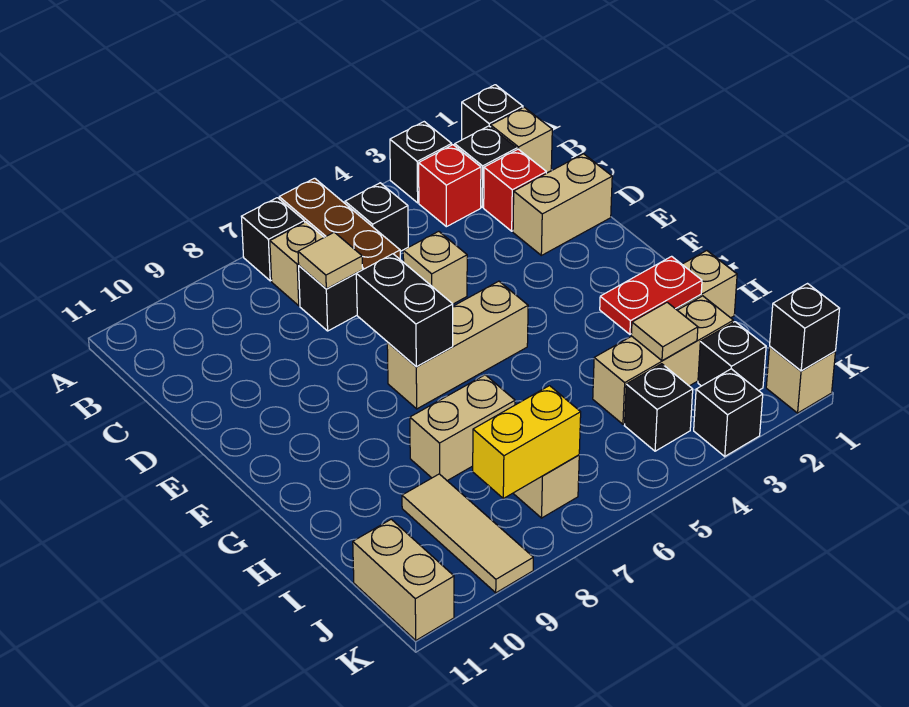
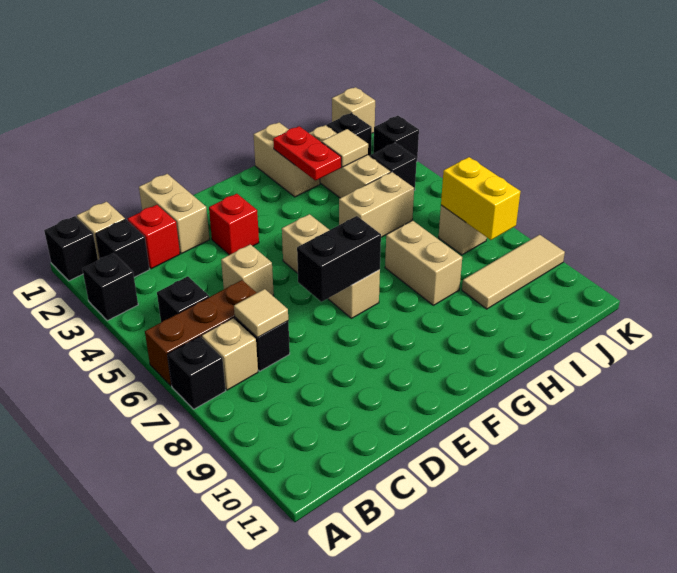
red brick B3 level 1 -> red brick E3 level 1
tan brick J11:K11 level 1 -> tan brick H5:I5 level 1
black brick K1 level 2 -> none

